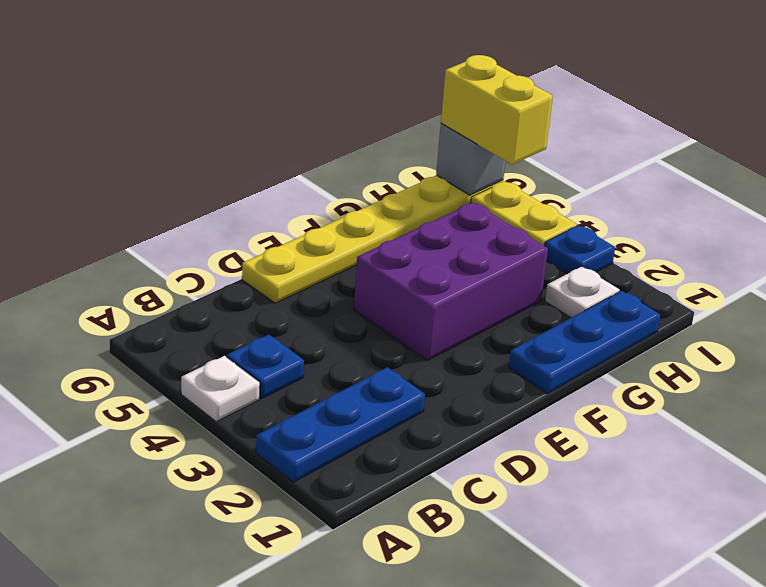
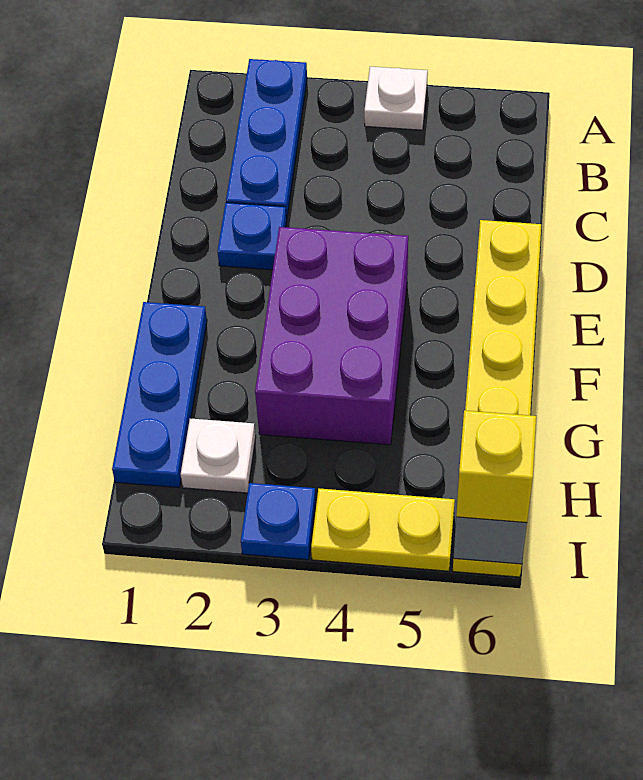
blue plate B4 level 1 -> blue plate D2 level 1
yellow brick I5:I6 level 3 -> yellow brick I6 level 3

